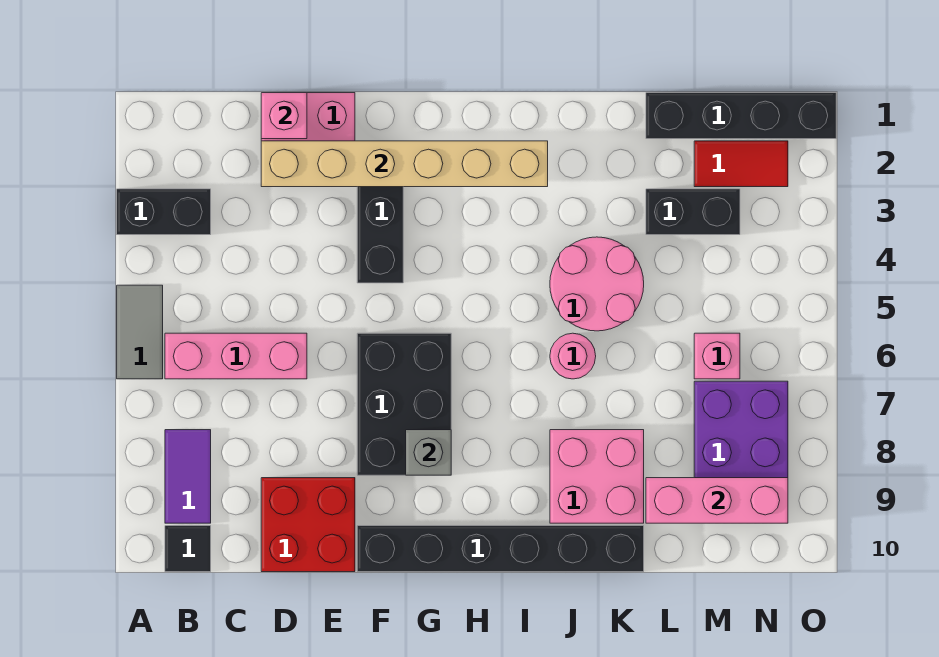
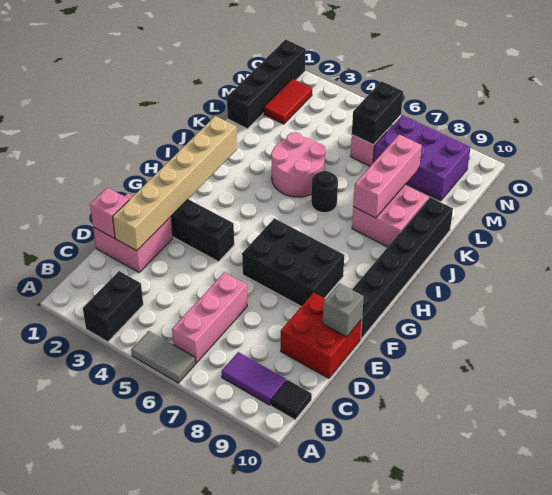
grey brick G8 level 2 -> grey brick E10 level 2
pink round brick J6 level 1 -> black round brick J6 level 1
black brick L3:M3 level 1 -> black brick M6:N6 level 2
pink brick L9:N9 level 2 -> pink brick J8:L8 level 2

